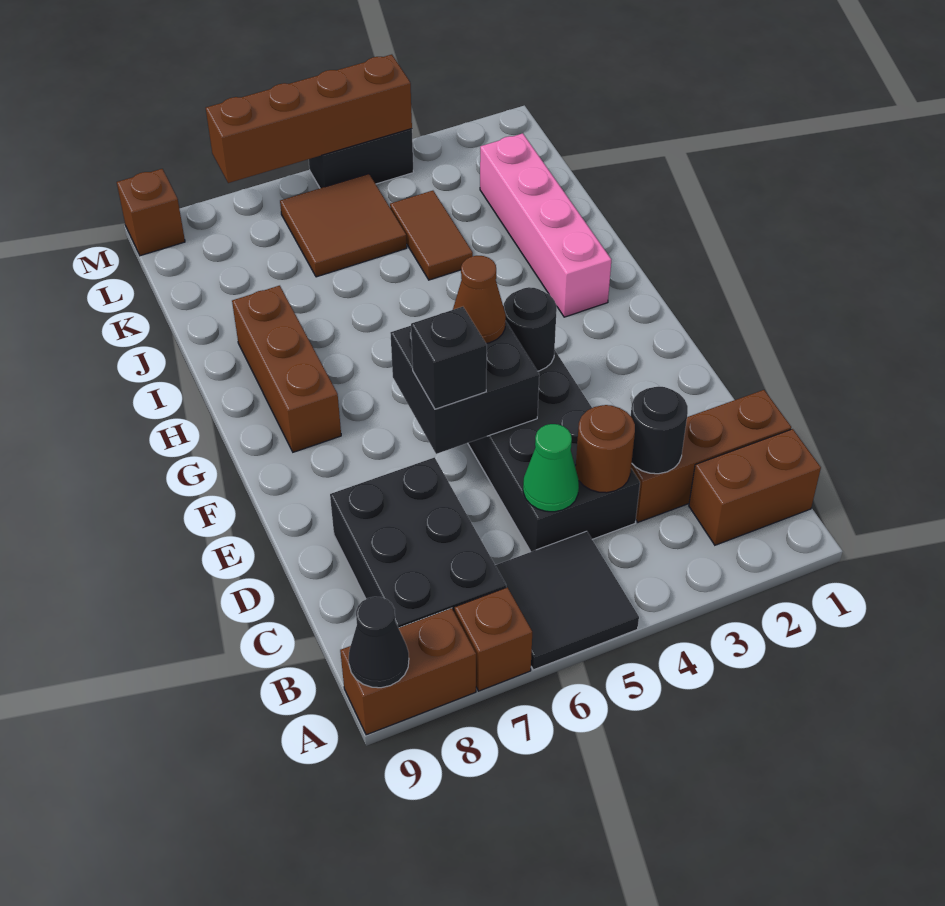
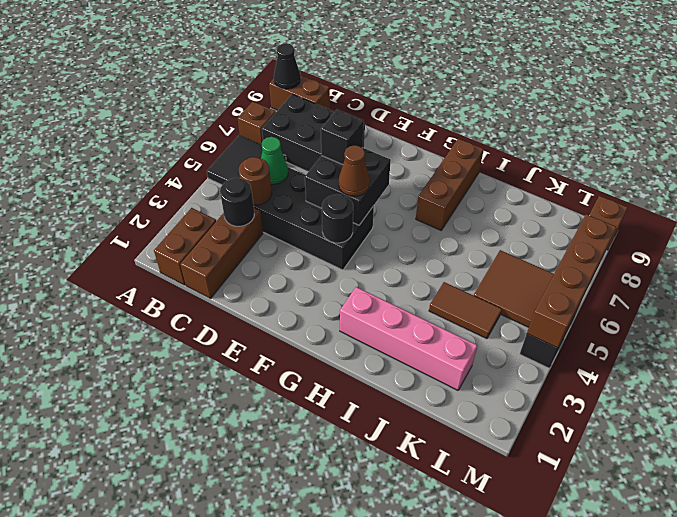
brown brick A8:A9 level 1 -> brown brick A9:B9 level 1
brown brick G8:I8 level 1 -> brown brick H7:H9 level 1

